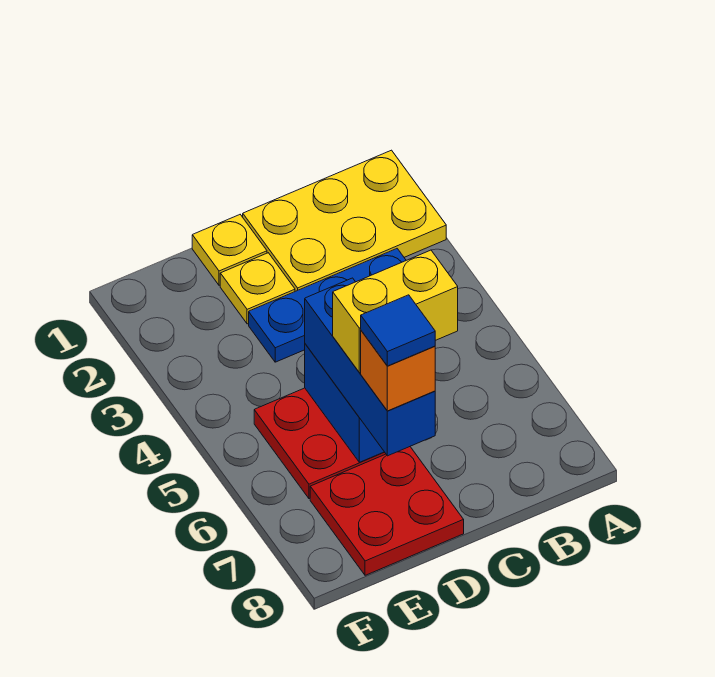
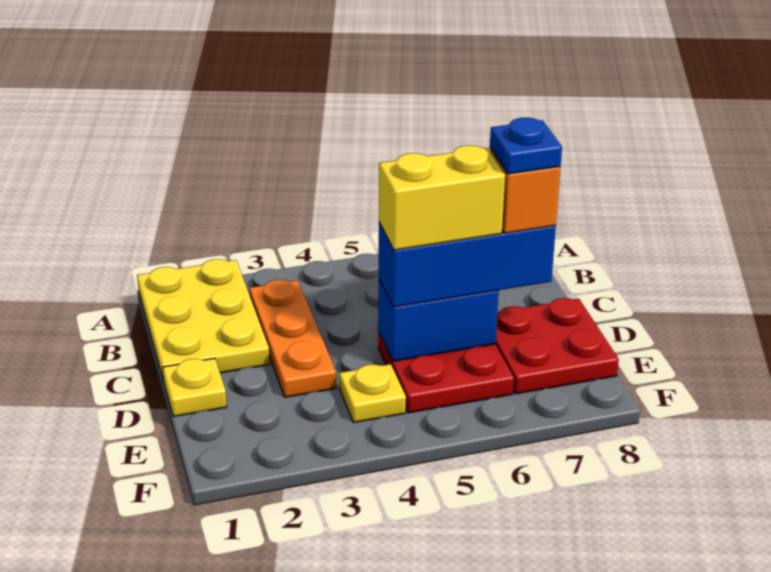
blue plate B3:D3 level 1 -> orange plate B3:D3 level 1
yellow brick C6:D6 level 4 -> yellow brick D5:D6 level 4
yellow plate D2 level 1 -> yellow plate E4 level 1
blue tile D7 level 5 -> blue plate D7 level 5

